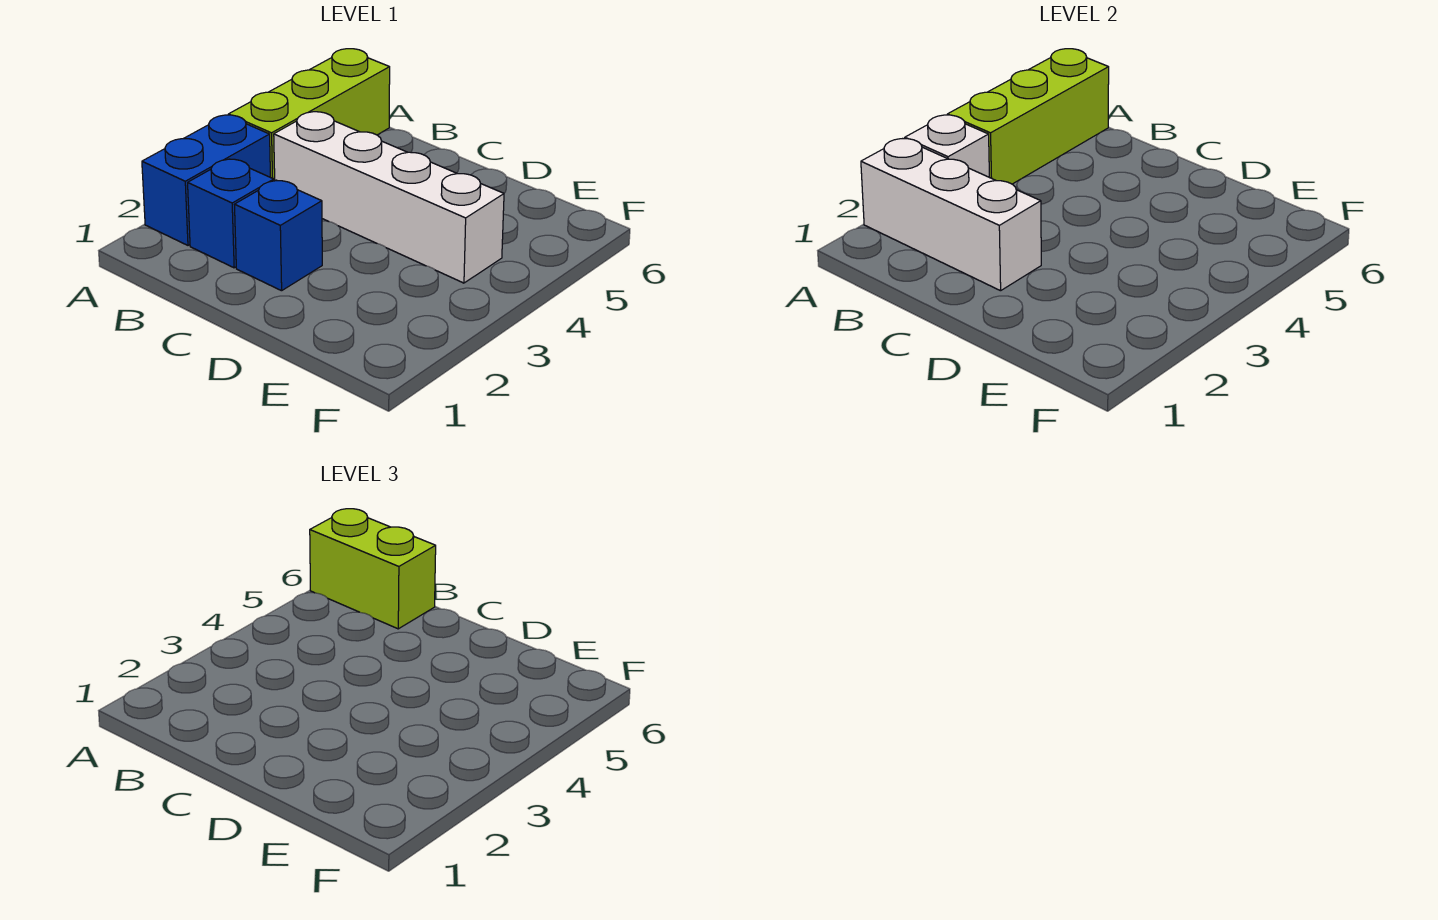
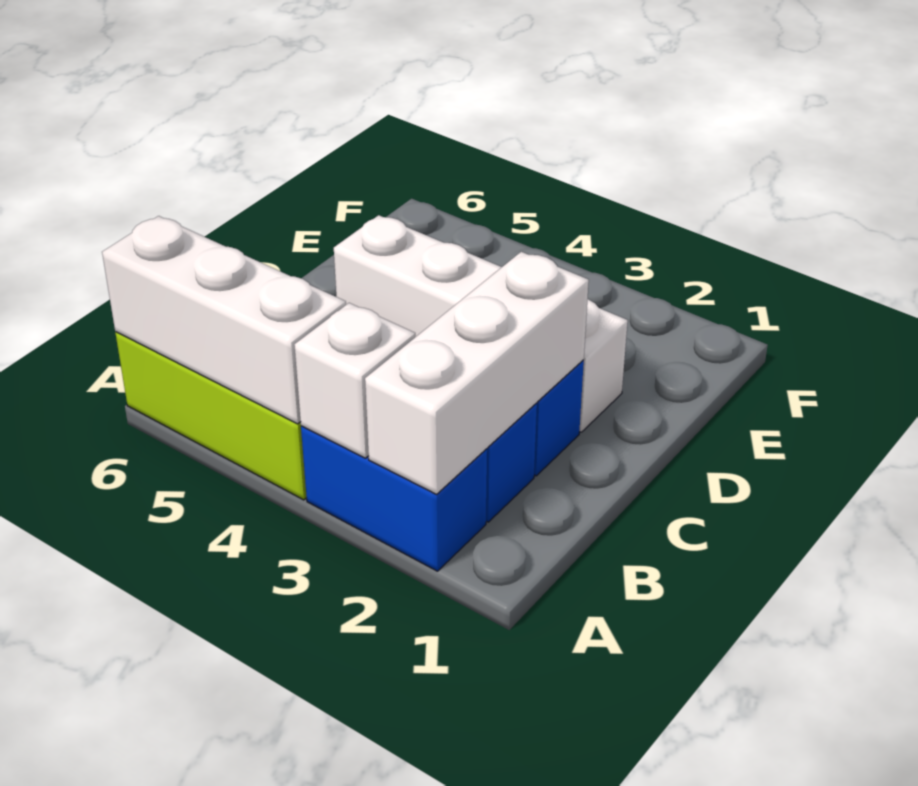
lime brick A4:A6 level 2 -> white brick A4:A6 level 2
lime brick A6:B6 level 3 -> none
white brick B4:E4 level 1 -> white brick D2:D5 level 1

